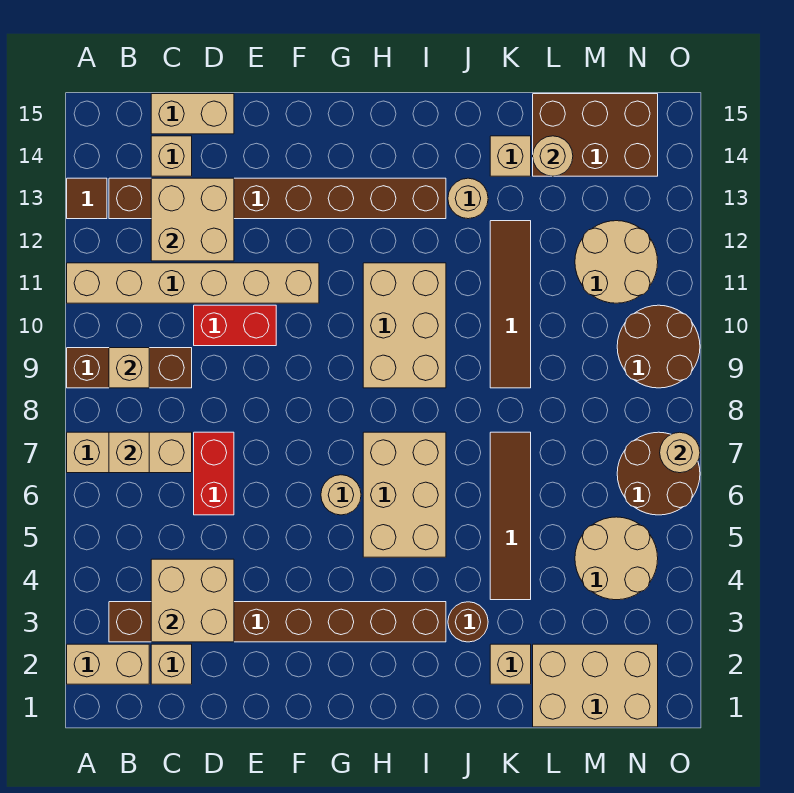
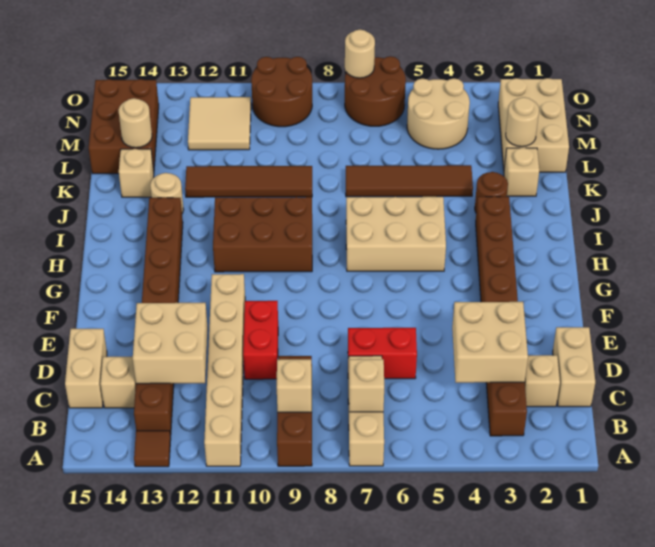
tan brick A2:B2 level 1 -> tan brick C1:D1 level 1
tan round brick G6 level 1 -> tan round brick L2 level 2
tan brick H9:I11 level 1 -> brown brick H9:I11 level 1
tan round brick M11:N12 level 1 -> tan tile M11:N12 level 1

